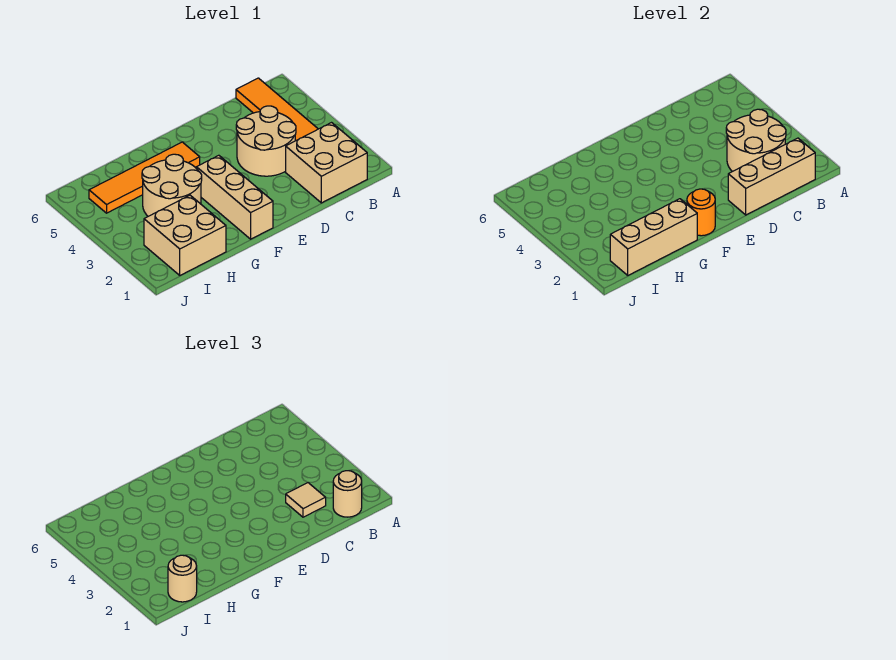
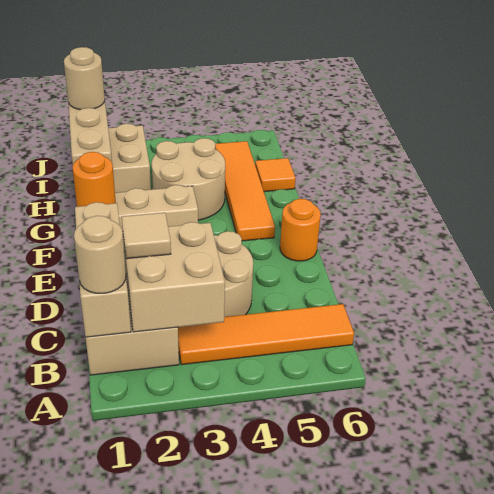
tan round brick B2:C3 level 2 -> tan brick B2:C3 level 2
none -> orange round brick E6 level 1
none -> orange tile H6 level 1

